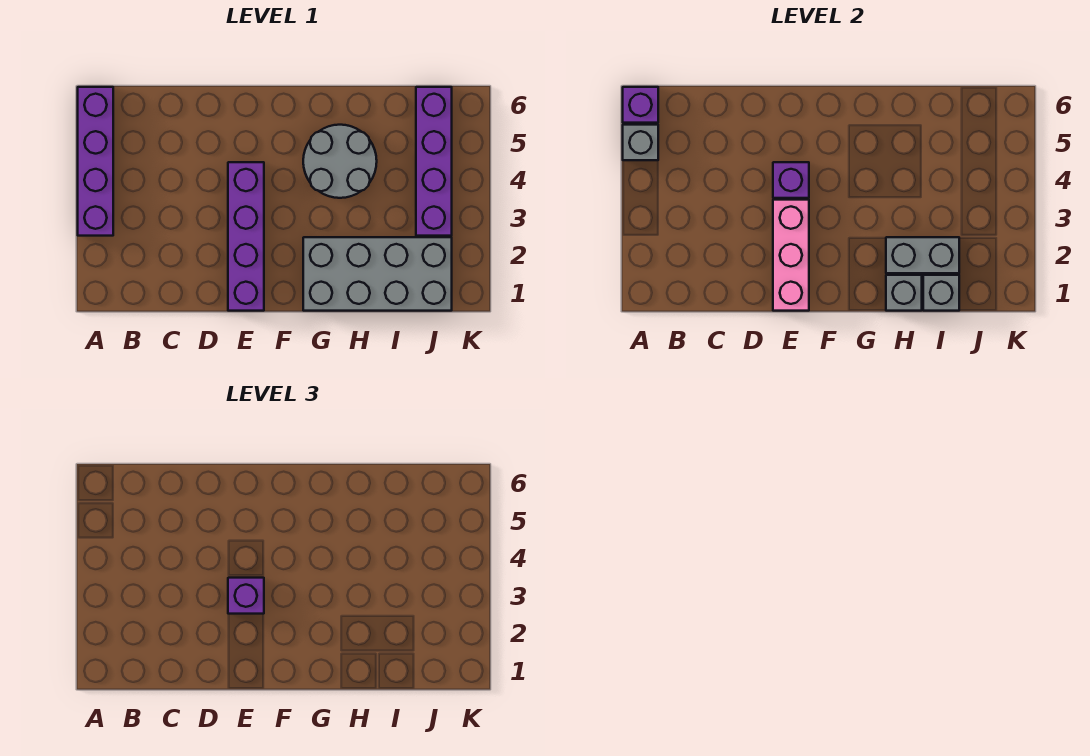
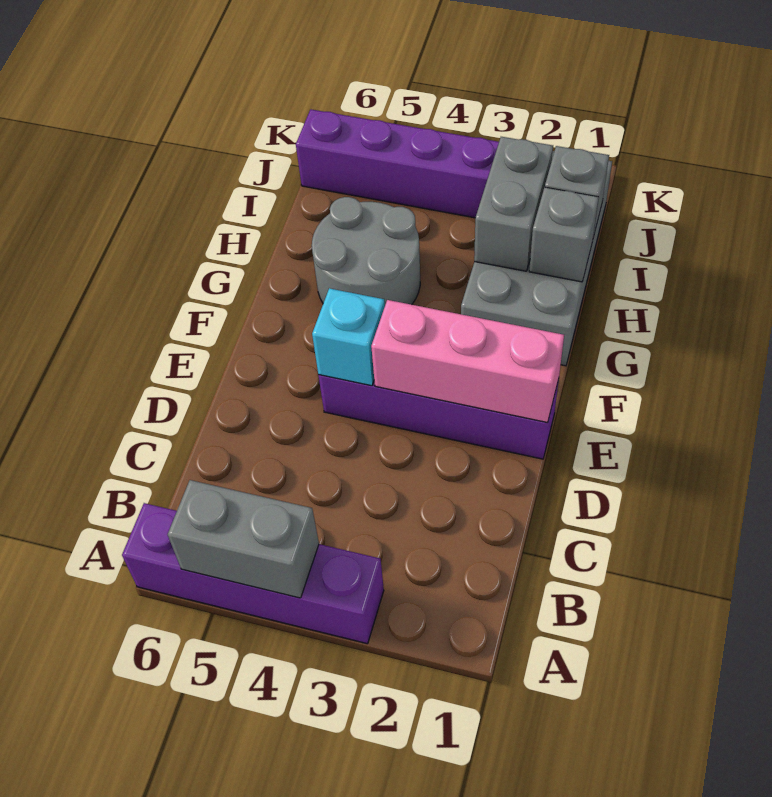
grey brick A5 level 2 -> grey brick A4:A5 level 2
purple brick A6 level 2 -> none
purple brick E3 level 3 -> none
purple brick E4 level 2 -> cyan brick E4 level 2

